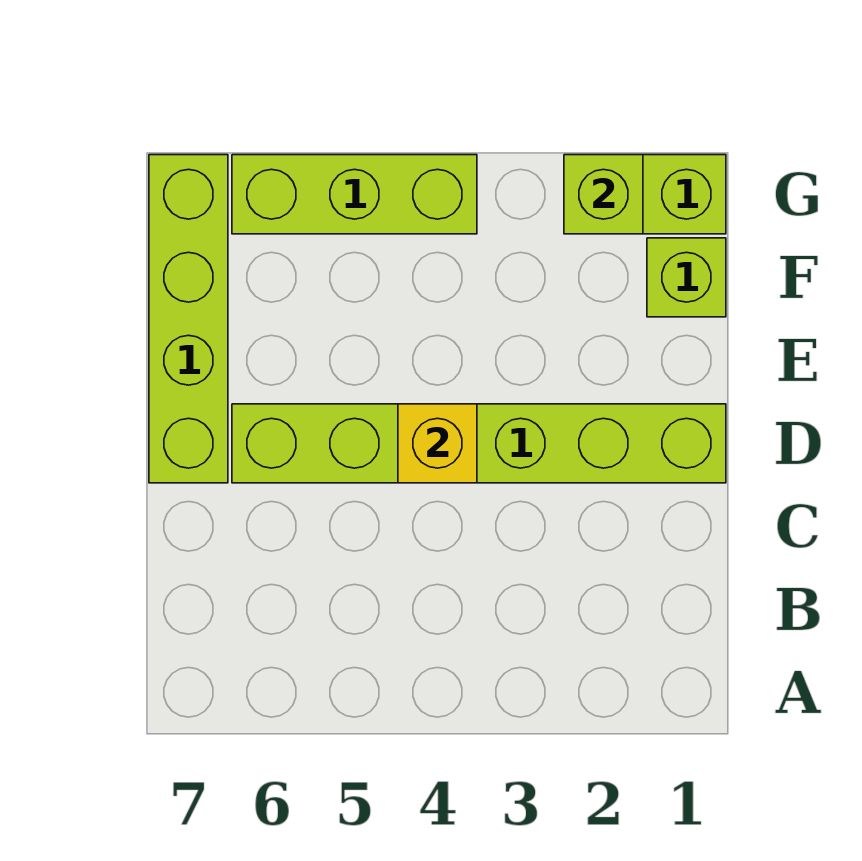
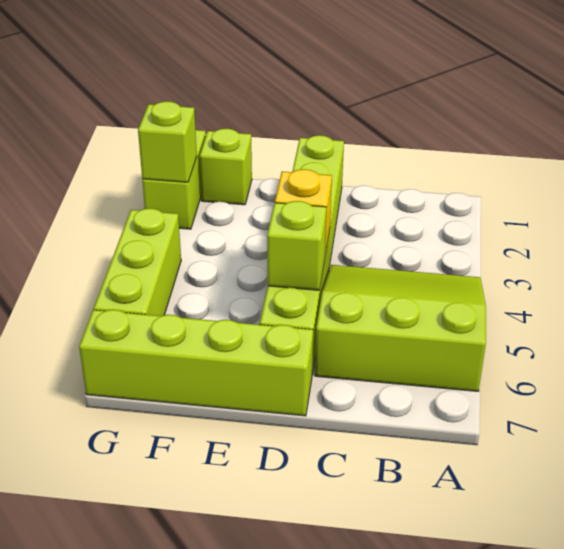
none -> lime slope A4:C6 level 1 top 6
none -> lime brick D5 level 2

